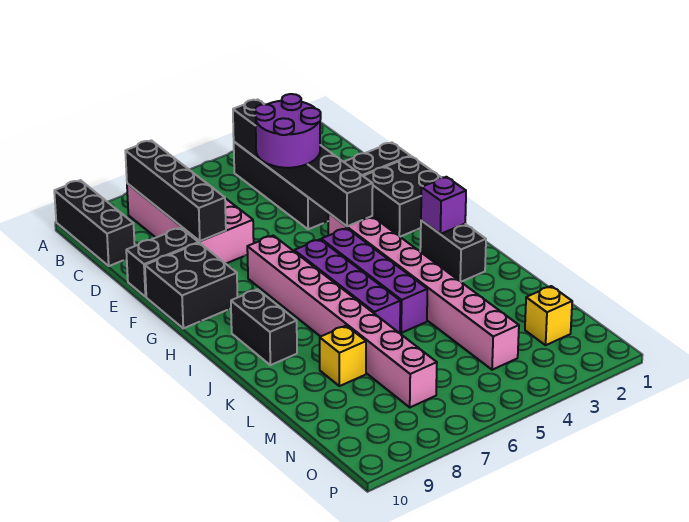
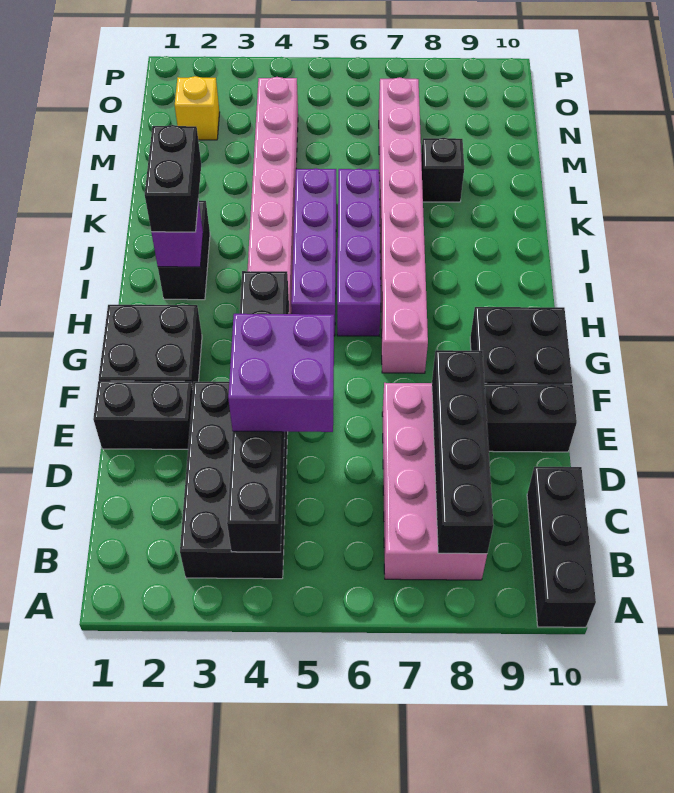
purple round brick D4:E5 level 3 -> purple brick D4:E5 level 3
black brick I9:J9 level 1 -> black brick I2:J2 level 3
yellow brick L8 level 1 -> black brick L8 level 1

